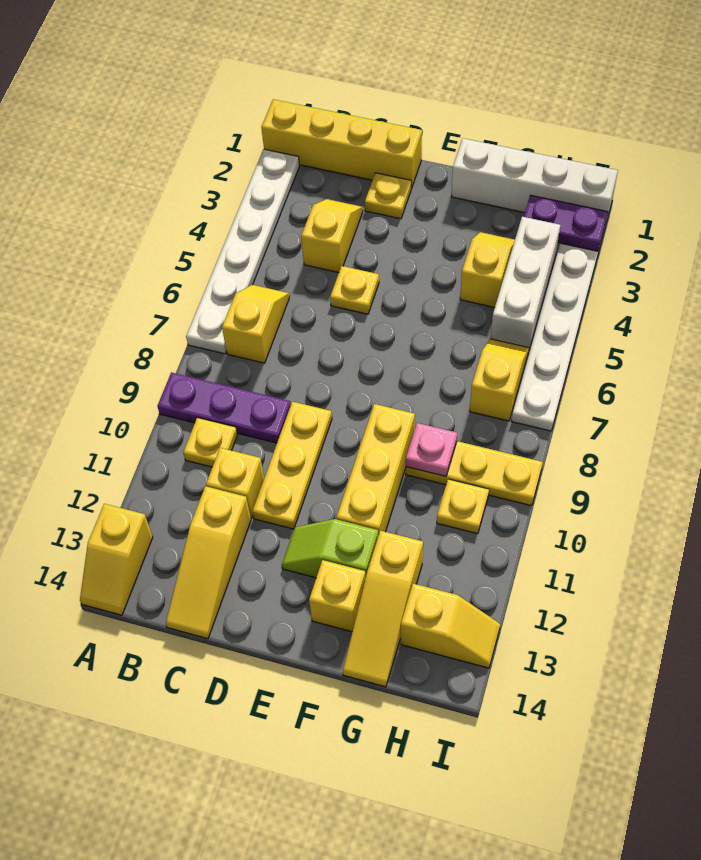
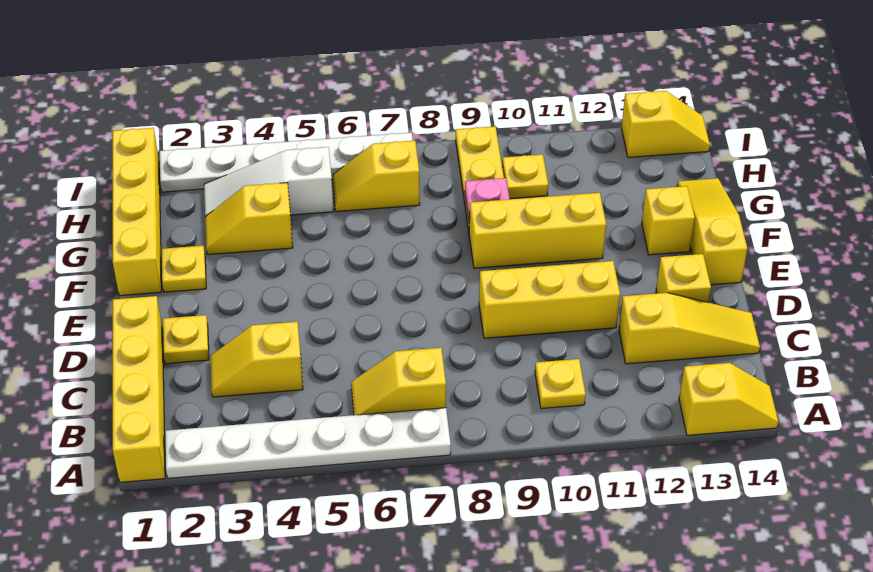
purple plate A9:C9 level 1 -> none
yellow brick C11 level 1 -> yellow brick D13 level 1
yellow plate D5 level 1 -> yellow plate F2 level 1
yellow plate D9:D11 level 1 -> yellow brick D9:D11 level 1
lime slope E12:F12 level 1 top F -> none
white brick F1:I1 level 1 -> yellow brick F1:I1 level 1
yellow slope G12:G14 level 1 top 12 -> yellow slope E14:G14 level 1 top E
purple plate H2:I2 level 2 -> none
white brick H3:H5 level 1 -> white slope H3:H5 level 1 top 5
yellow slope H13:I13 level 1 top H -> yellow slope I13:I14 level 1 top 13

